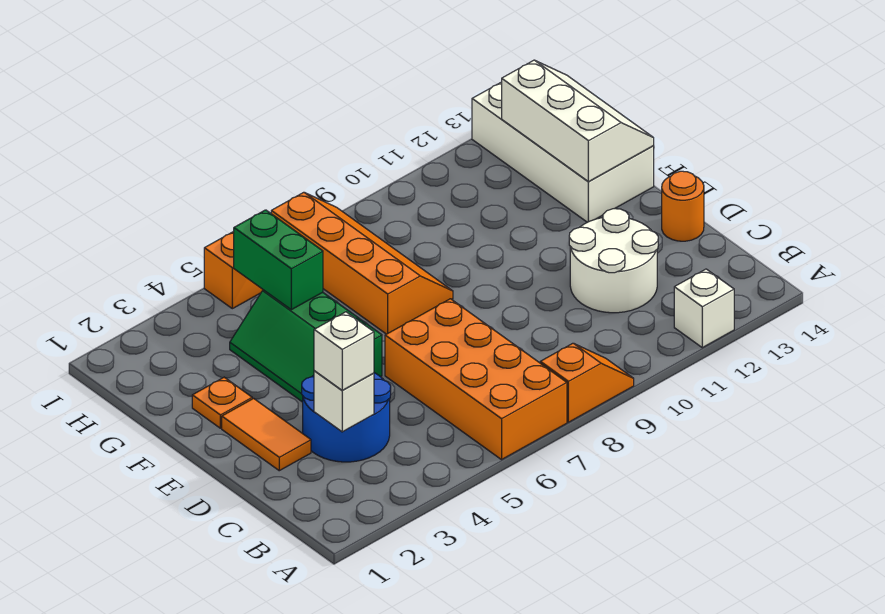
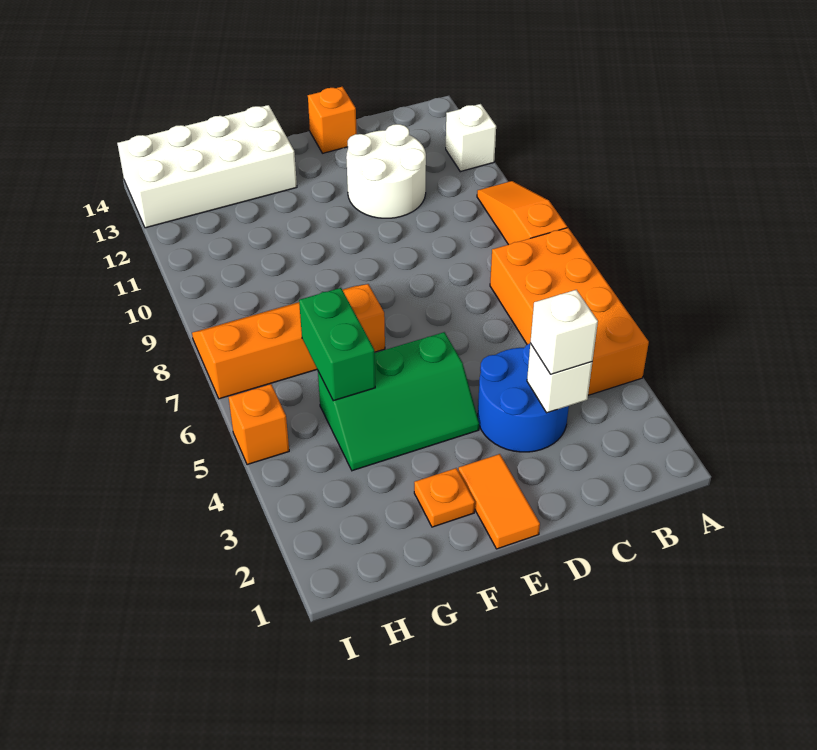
orange brick A6:D7 level 1 -> orange brick A4:B7 level 1
orange slope A8:A9 level 1 top 8 -> orange slope A8:A10 level 1 top 8
orange tile D2:E2 level 1 -> orange tile E1:E2 level 1
orange round brick D14 level 1 -> orange brick D14 level 1
white slope F13:H14 level 2 top 13 -> none
green brick G5:H5 level 2 -> green brick G5:G6 level 2

